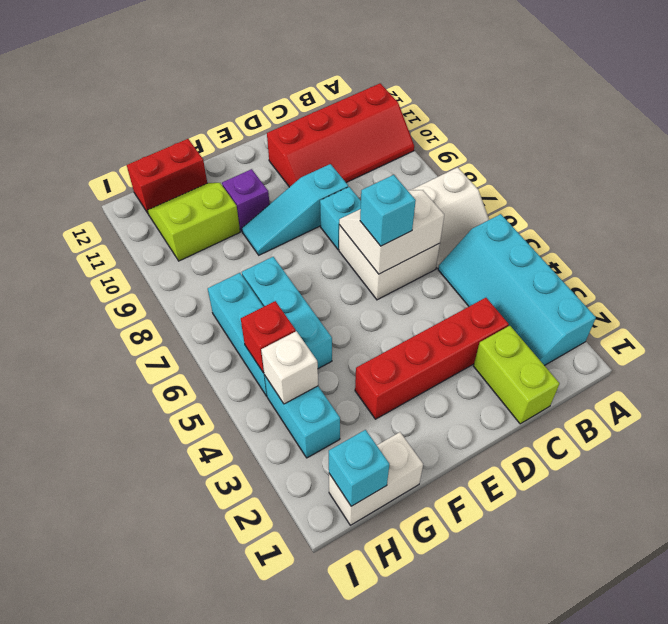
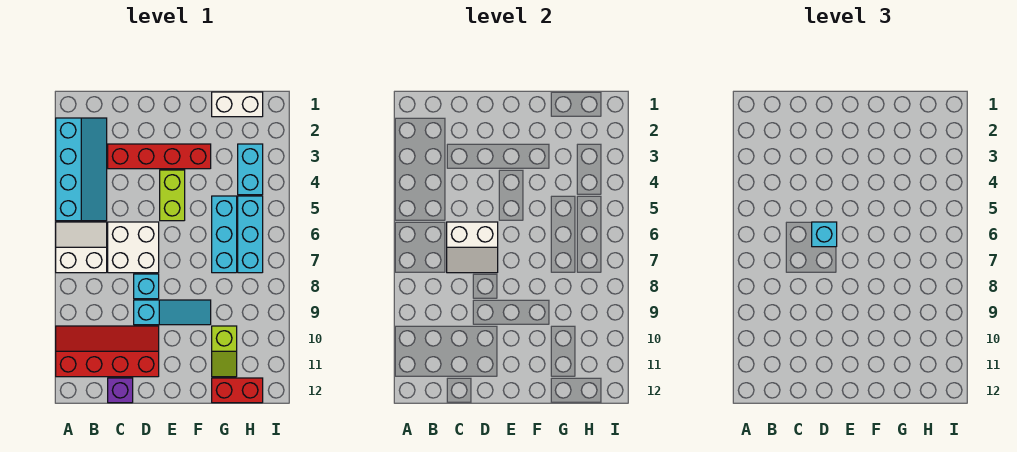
lime brick C1:C2 level 1 -> lime brick E4:E5 level 1
purple brick F10 level 1 -> purple brick C12 level 1
lime slope G10:H11 level 1 top 10 -> lime slope G10:G11 level 1 top 10
cyan brick H1 level 2 -> none
white brick H4 level 2 -> none
red brick H5 level 2 -> none

